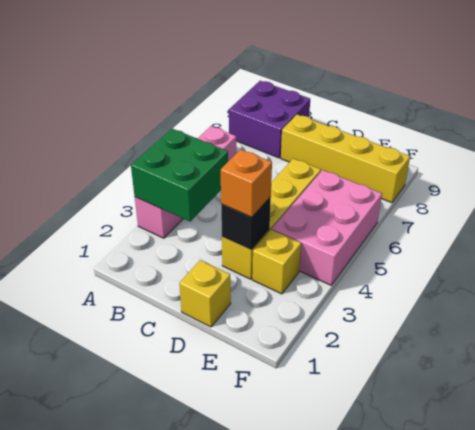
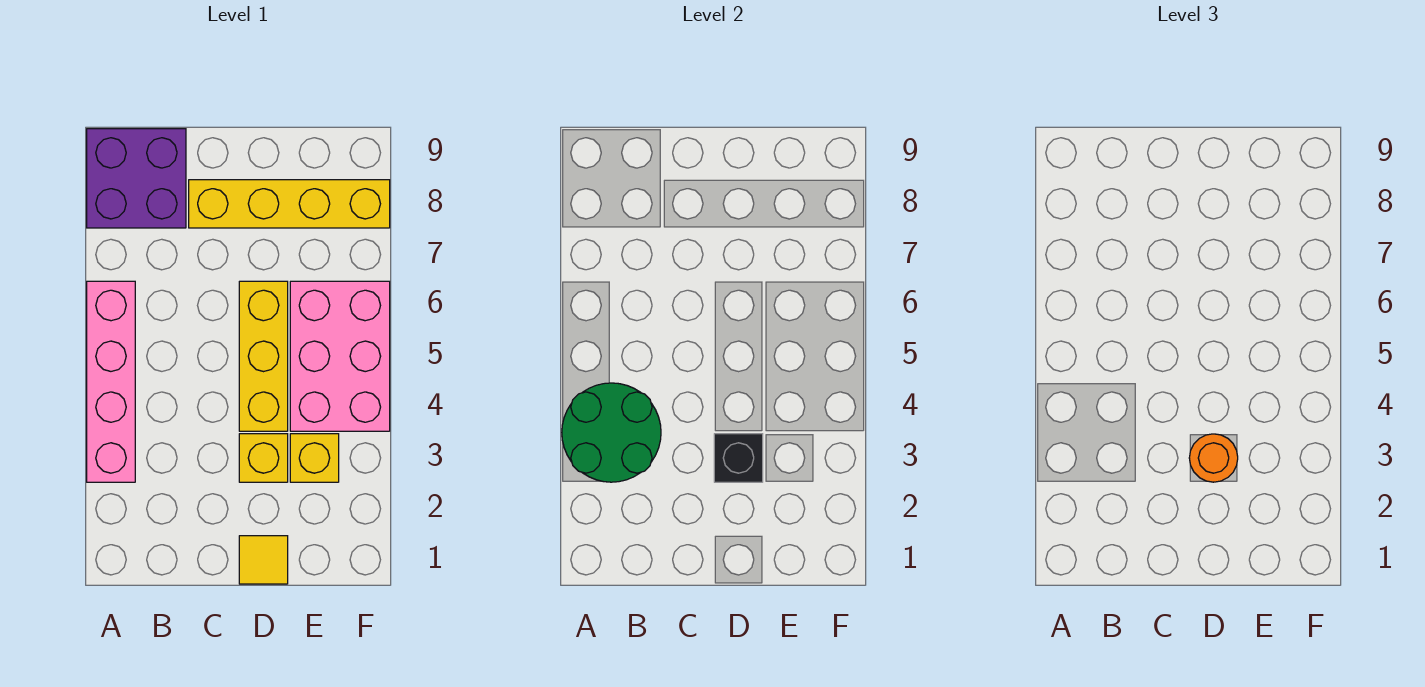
green brick A3:B4 level 2 -> green round brick A3:B4 level 2
yellow brick D1 level 1 -> yellow tile D1 level 1
orange brick D3 level 3 -> orange round brick D3 level 3

